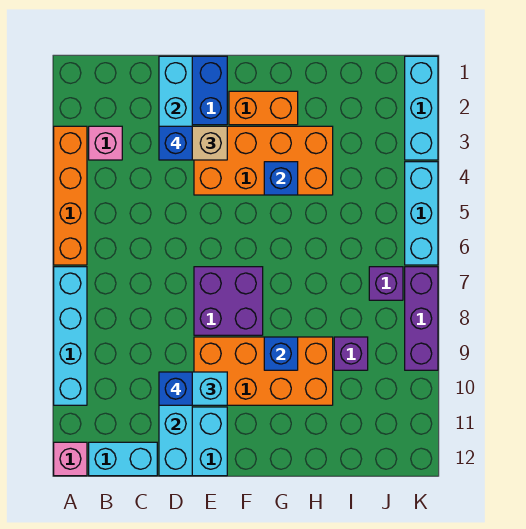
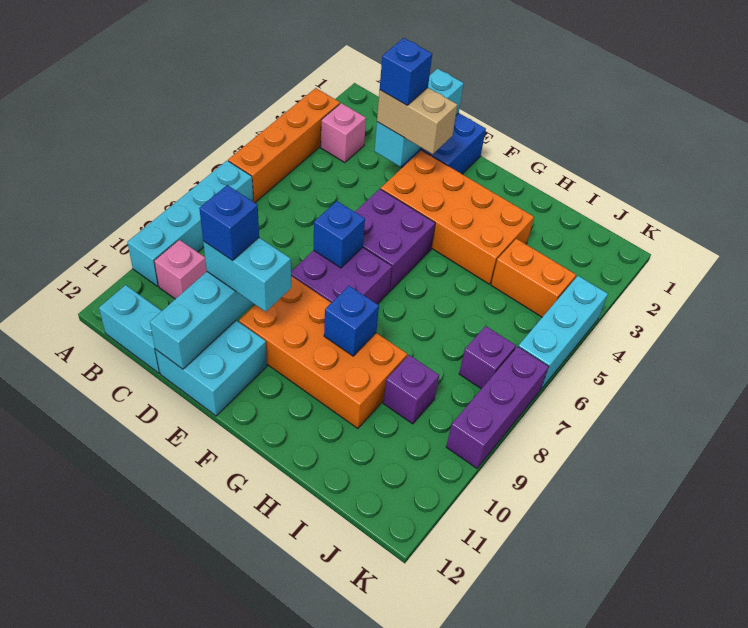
pink brick A12 level 1 -> pink brick B10 level 1
none -> purple brick E5:F6 level 1
orange brick F2:G2 level 1 -> orange brick I4:J4 level 1
blue brick G4 level 2 -> blue brick E7 level 2
cyan brick K1:K3 level 1 -> none

